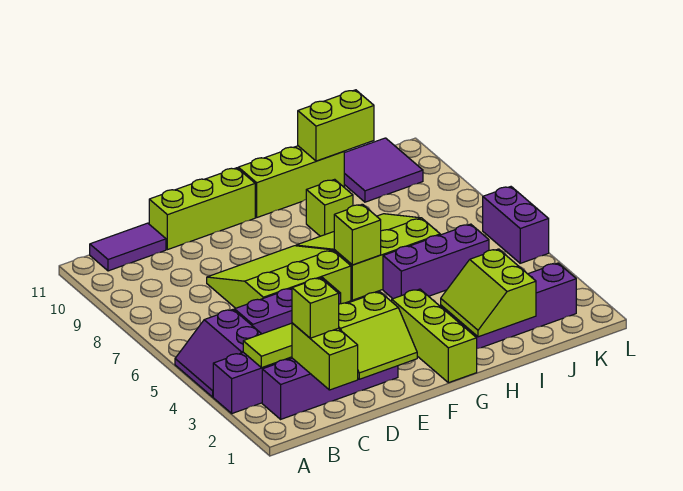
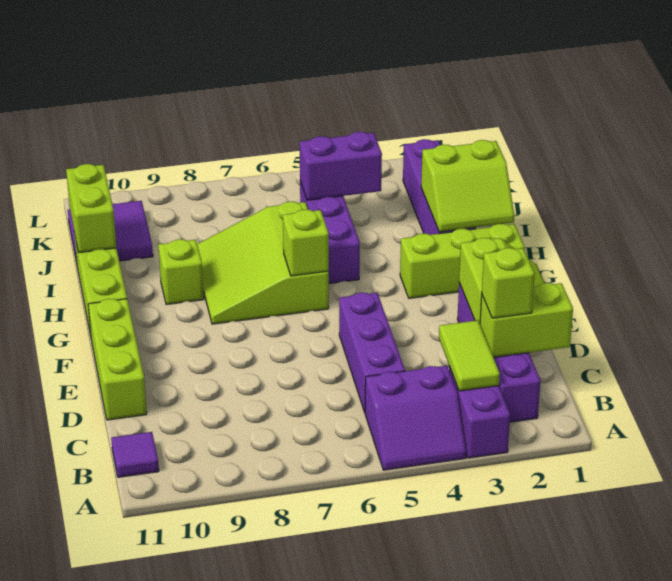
purple tile B11:C11 level 1 -> purple tile B11 level 1
lime slope D6:F8 level 1 top 6 -> none
purple brick L5:L6 level 1 -> purple brick J4:J5 level 2

